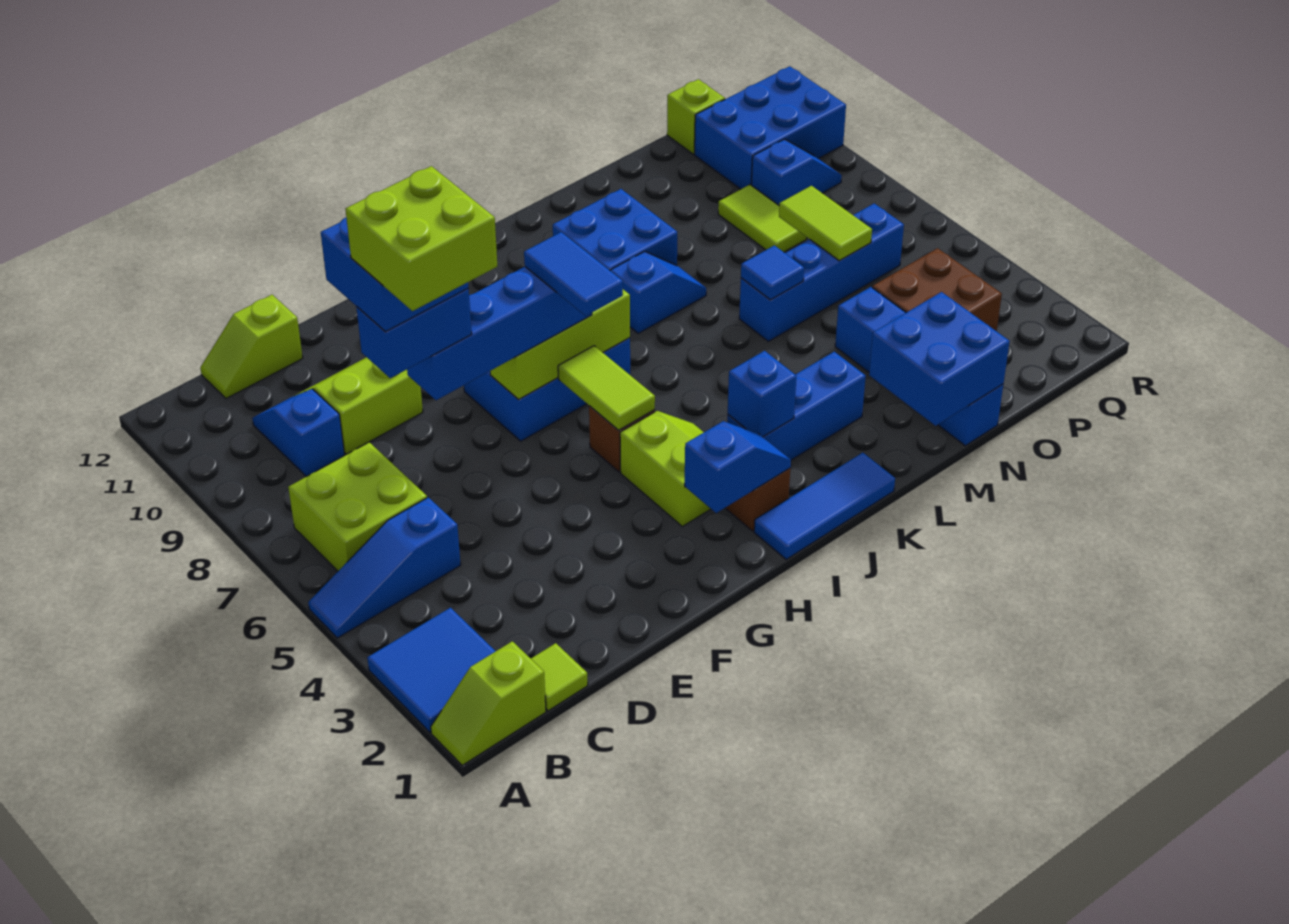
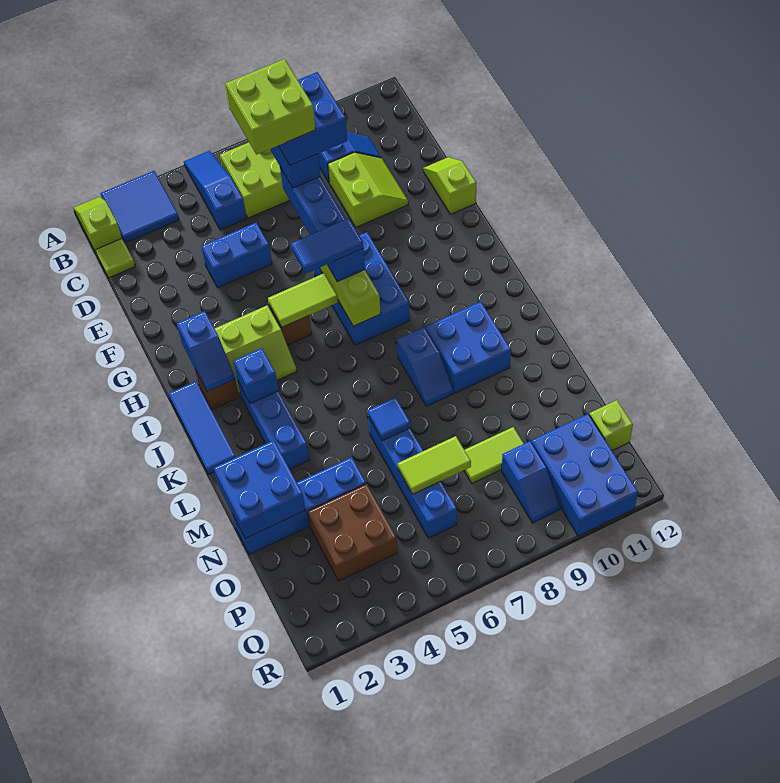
lime slope C12:D12 level 1 top D -> lime slope E12:F12 level 1 top F
none -> blue brick E4:E5 level 1

